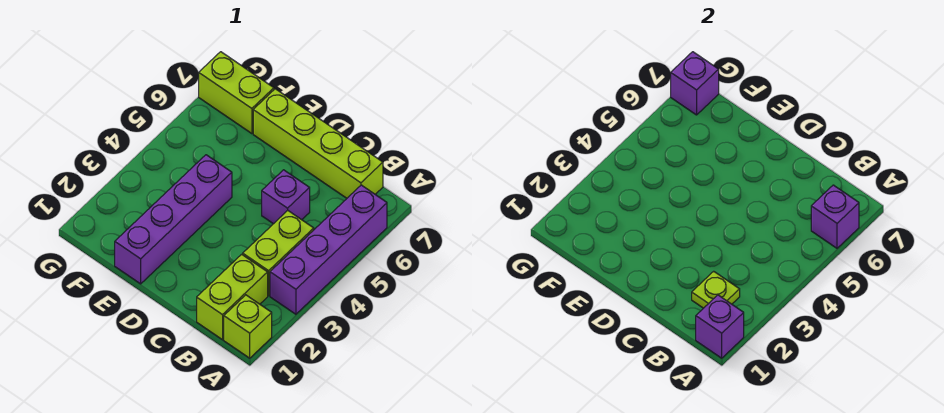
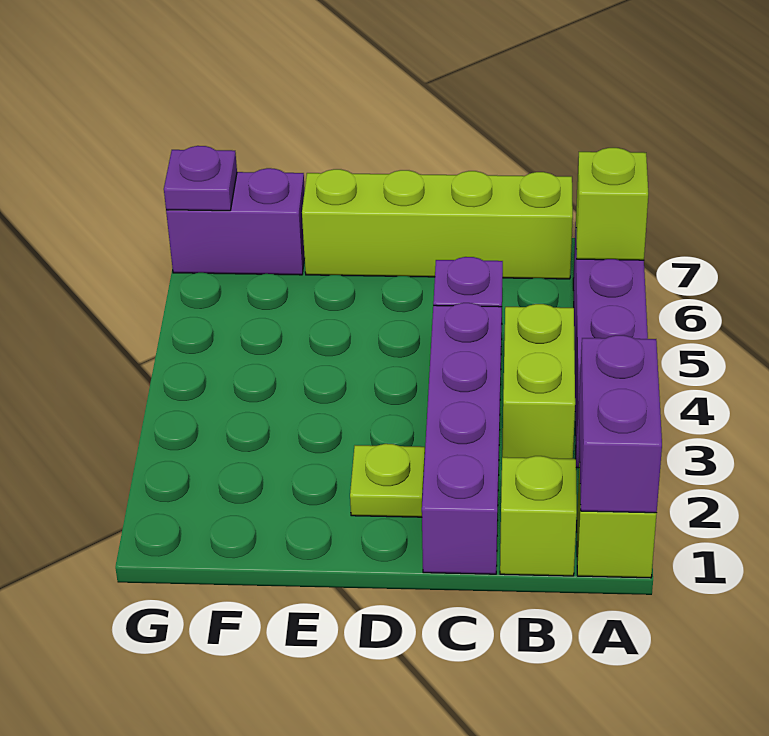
purple brick A1 level 2 -> purple brick A1:A2 level 2
purple brick A6 level 2 -> lime brick A6 level 2
lime brick B1:B2 level 1 -> lime brick B1 level 1
lime plate B2 level 2 -> lime plate D2 level 1
purple brick E1:E4 level 1 -> purple brick C1:C4 level 1
lime brick F7:G7 level 1 -> purple brick F7:G7 level 1
purple brick G7 level 2 -> purple plate G7 level 2

